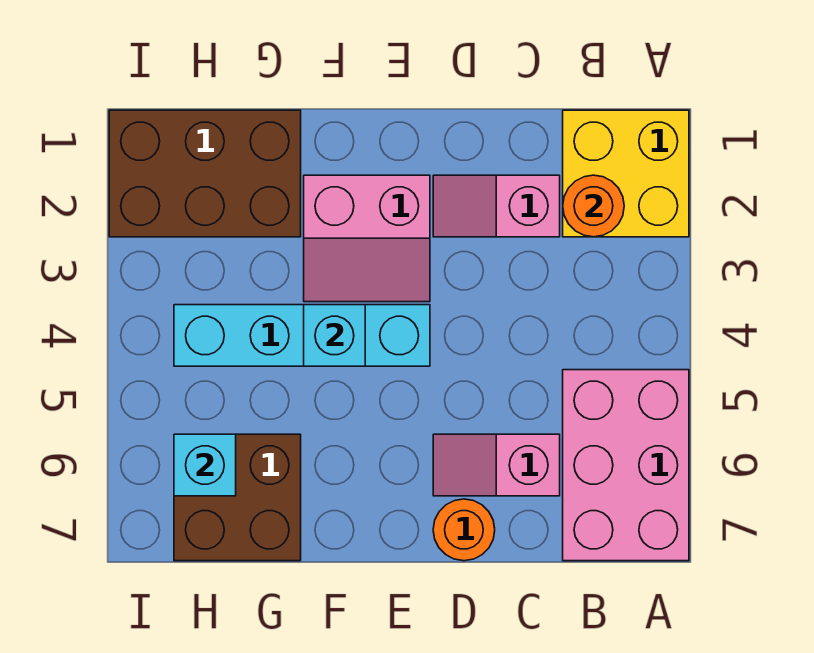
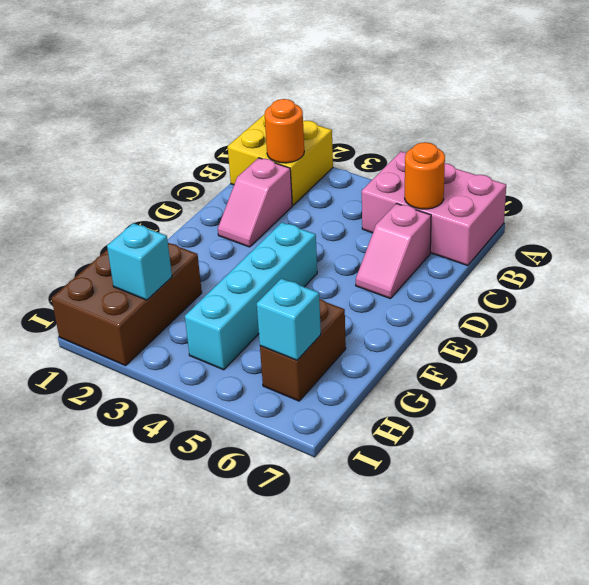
orange round brick D7 level 1 -> orange round brick B6 level 2
pink slope E2:F3 level 1 top 2 -> none
cyan brick F4 level 2 -> cyan brick H2 level 2
brown brick G6:H7 level 1 -> brown brick G6:H6 level 1

